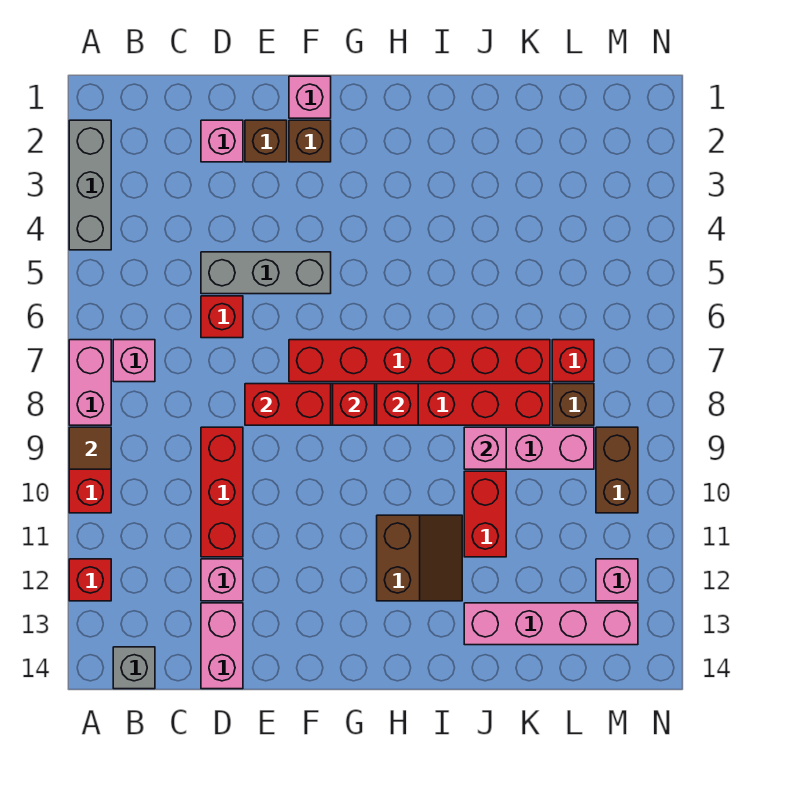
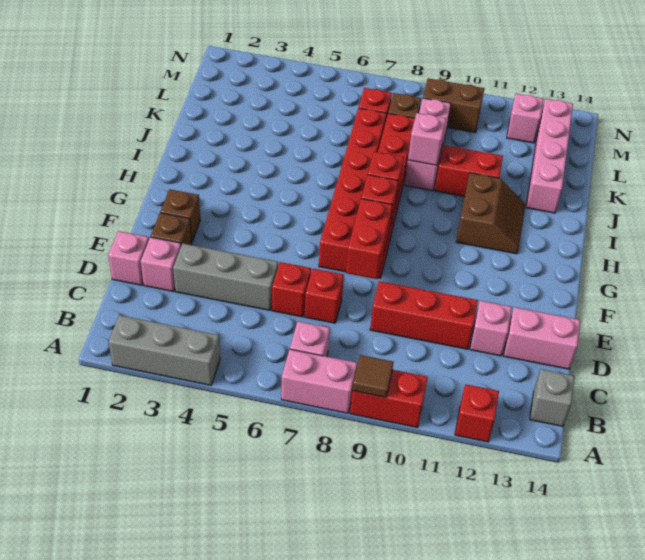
grey brick D5:F5 level 1 -> grey brick D3:D5 level 1
none -> red brick D7 level 1
pink brick F1 level 1 -> pink brick D1 level 1
brown slope H11:I12 level 1 top H -> brown slope H11:I12 level 1 top 11

